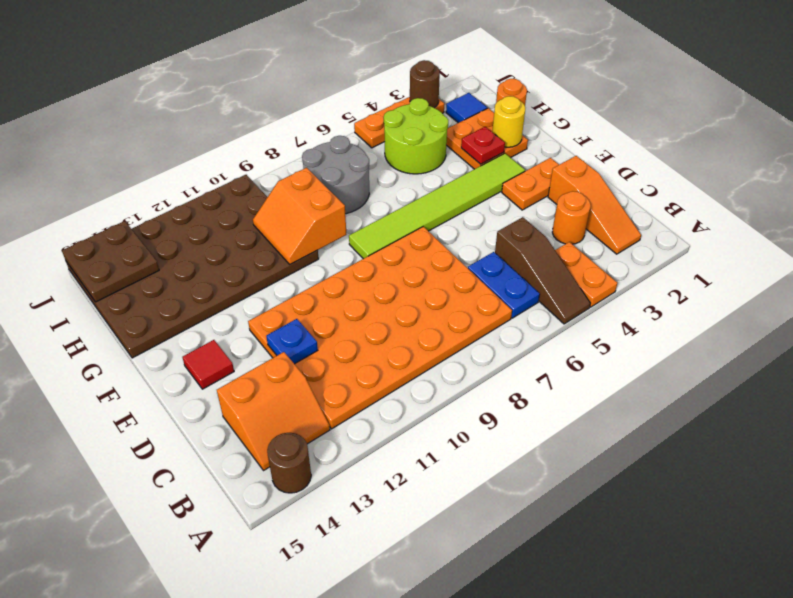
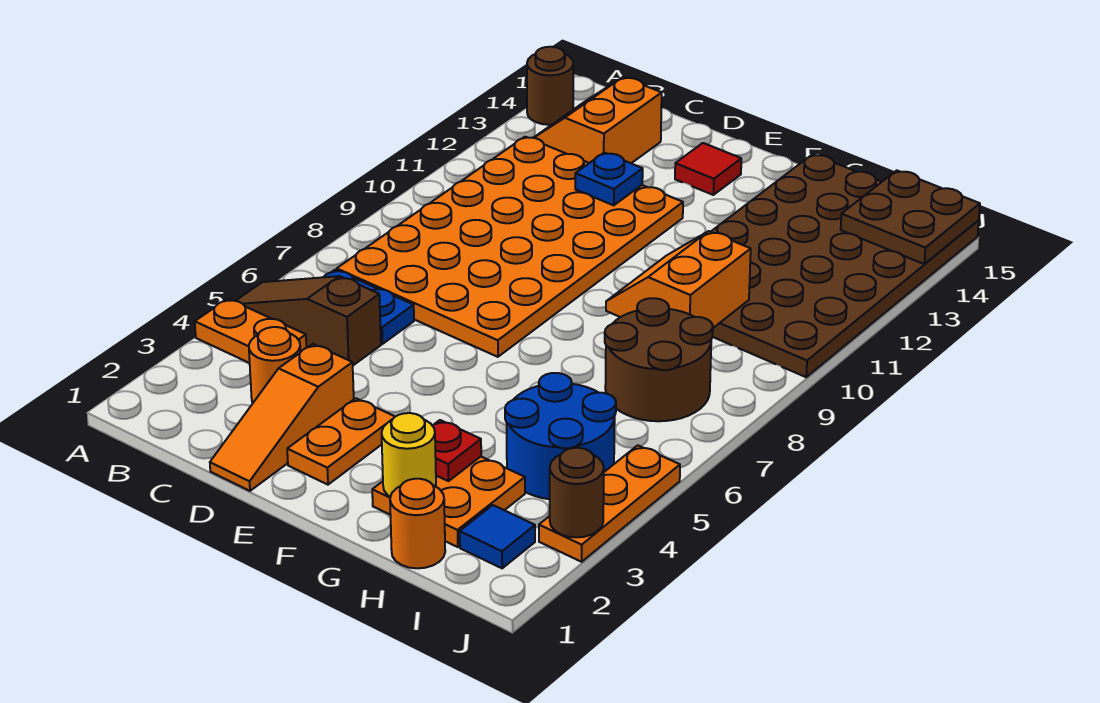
orange slope B2:D2 level 1 top D -> orange slope D1:D3 level 1 top 3
lime tile F3:F8 level 1 -> none
orange slope G9:H10 level 2 top 9 -> orange slope G9:H10 level 2 top H
lime round brick H4:I5 level 1 -> blue round brick H4:I5 level 1
grey round brick H7:I8 level 1 -> brown round brick H7:I8 level 1

